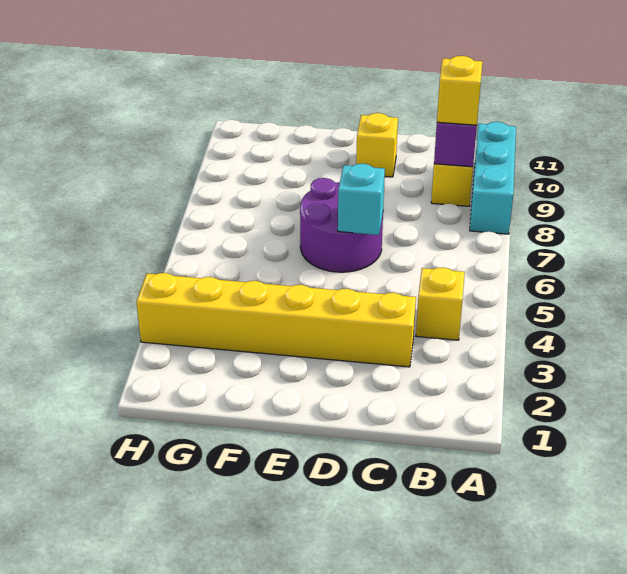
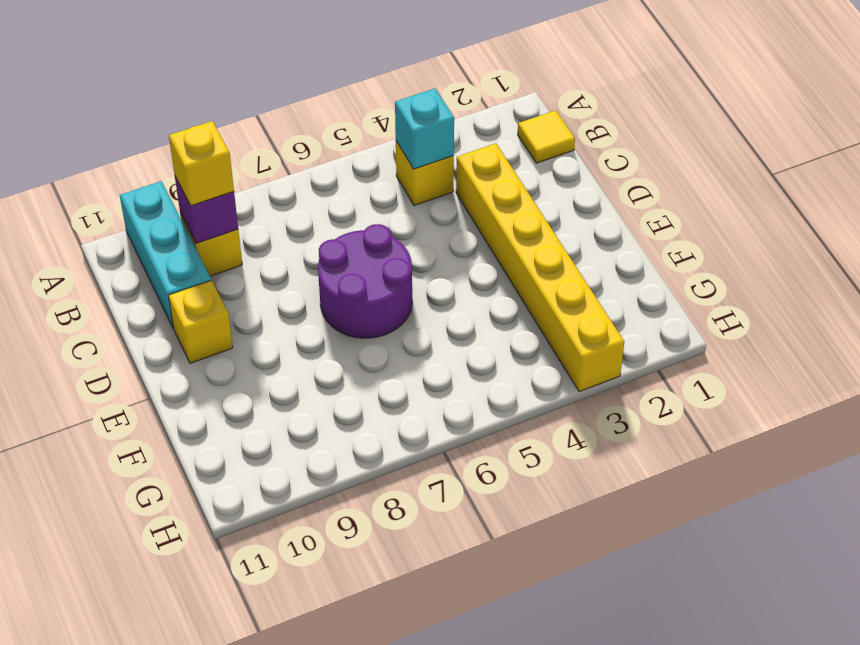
cyan brick A8:A10 level 1 -> cyan brick A10:C10 level 1
none -> yellow tile B1 level 1
cyan brick D6 level 2 -> cyan brick B4 level 2

